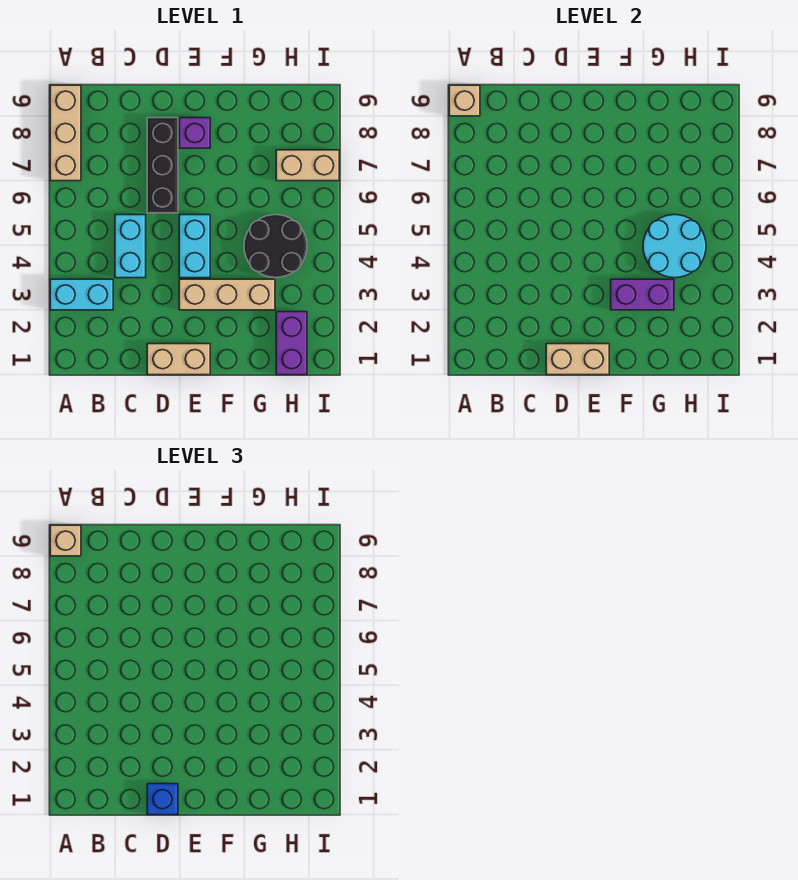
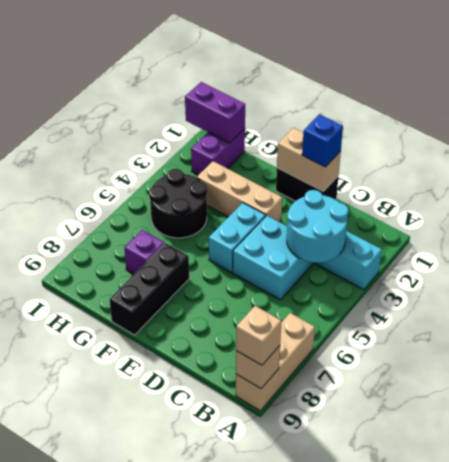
cyan brick C4:C5 level 1 -> cyan brick C4:D5 level 1
tan brick D1:E1 level 1 -> black brick D1:E1 level 1
black brick D6:D8 level 1 -> black brick F7:F9 level 1
purple brick E8 level 1 -> purple brick G7 level 1
purple brick F3:G3 level 2 -> purple brick H1:I1 level 2
cyan round brick G4:H5 level 2 -> cyan round brick B3:C4 level 2
tan brick H7:I7 level 1 -> none

